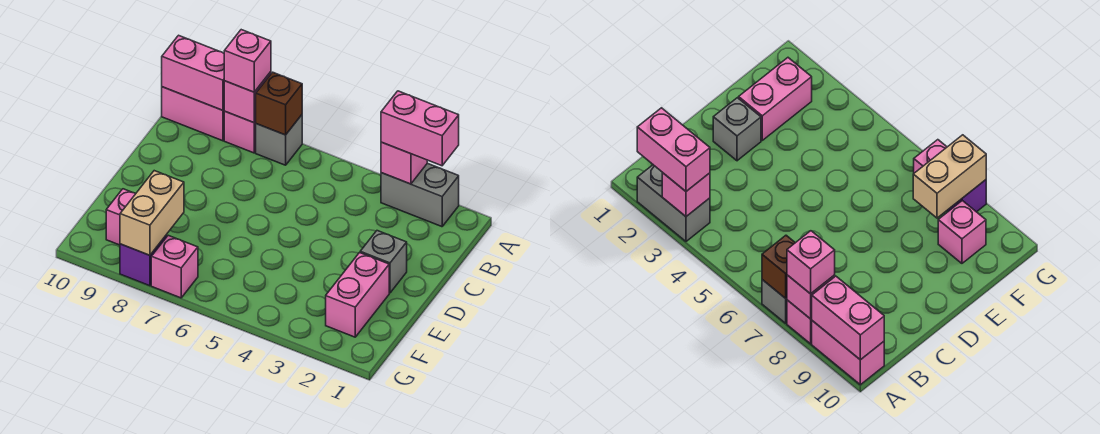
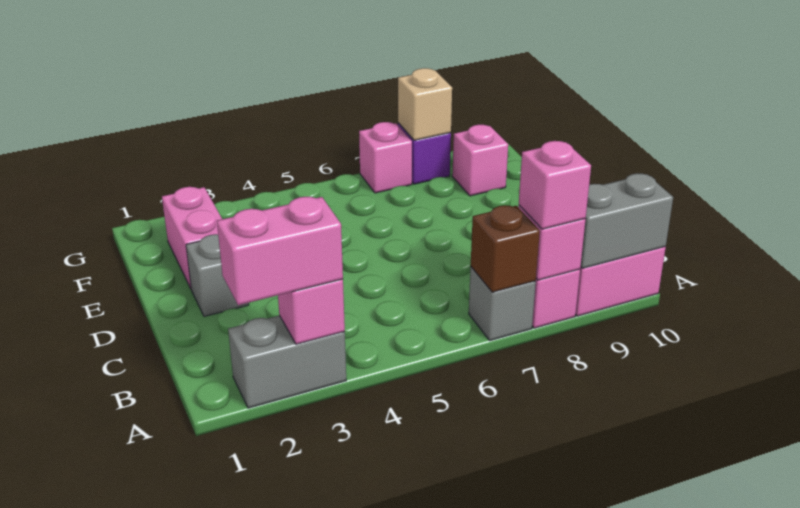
pink brick A9:A10 level 2 -> grey brick A9:A10 level 2
tan brick F8:G8 level 2 -> tan brick G8 level 2

